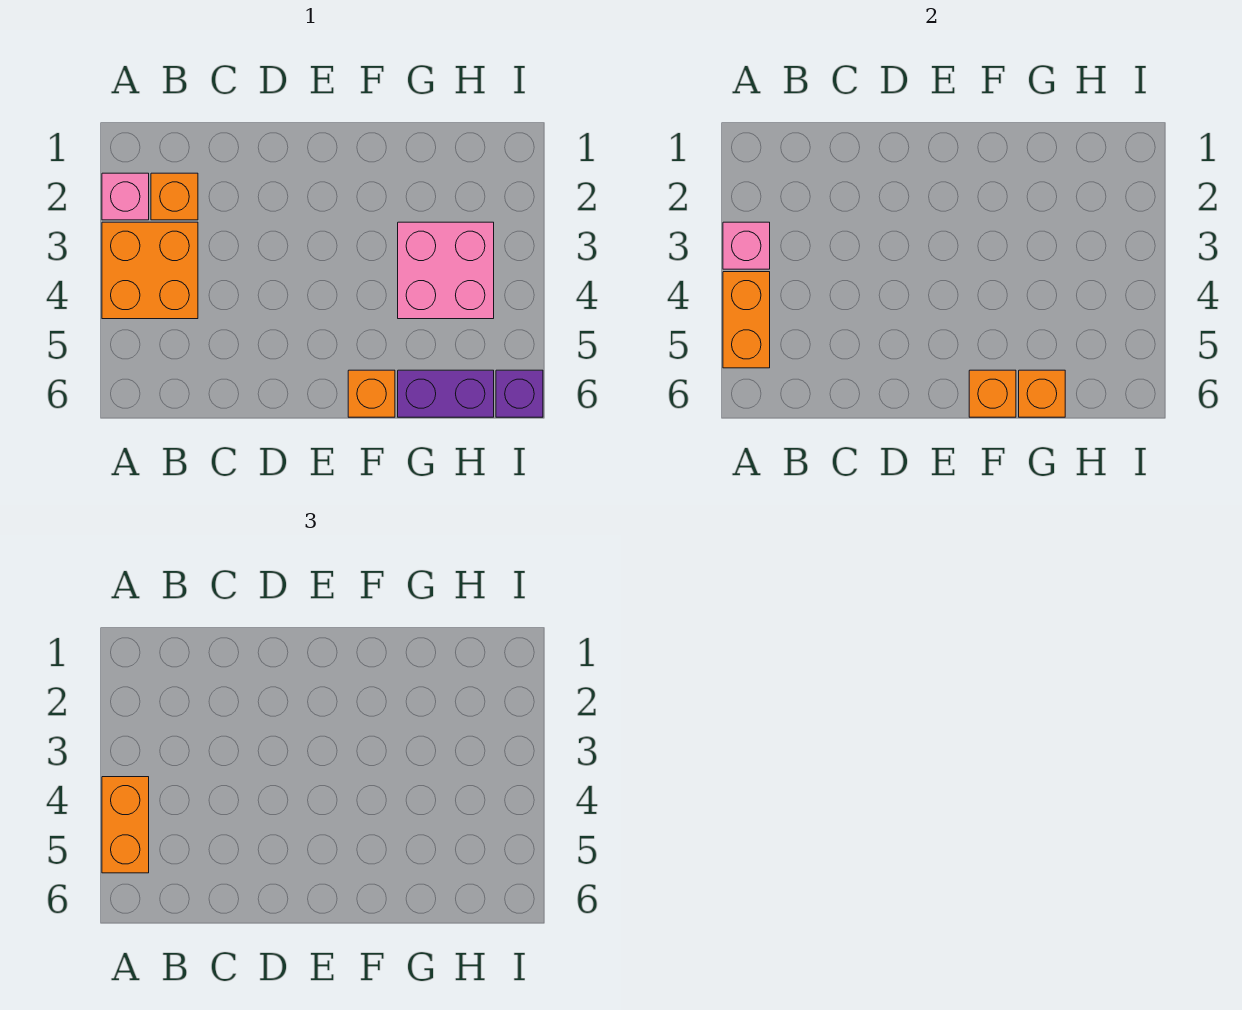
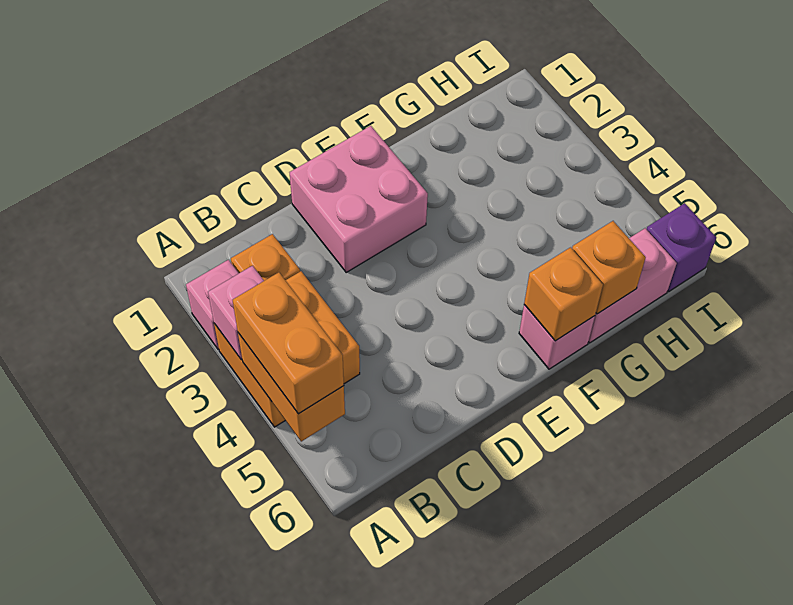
orange brick F6 level 1 -> pink brick F6 level 1
pink brick G3:H4 level 1 -> pink brick D1:E2 level 1
purple brick G6:H6 level 1 -> pink brick G6:H6 level 1

